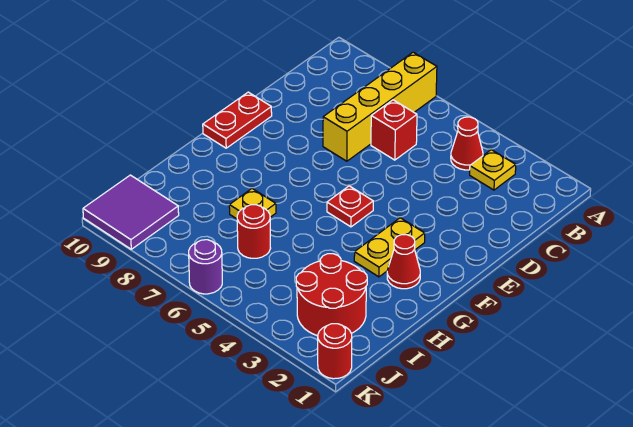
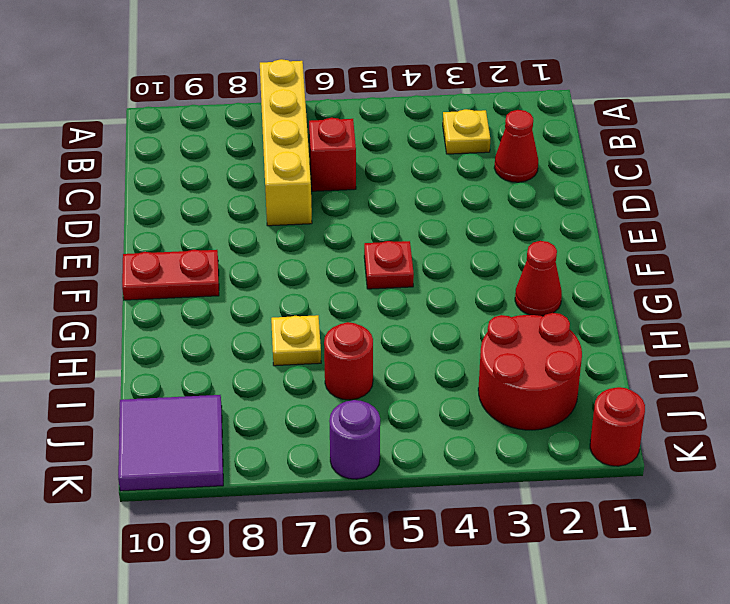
red cone B4 level 1 -> red cone C2 level 1
red plate E10:F10 level 1 -> red plate F9:F10 level 1
yellow plate F3:G3 level 1 -> none

